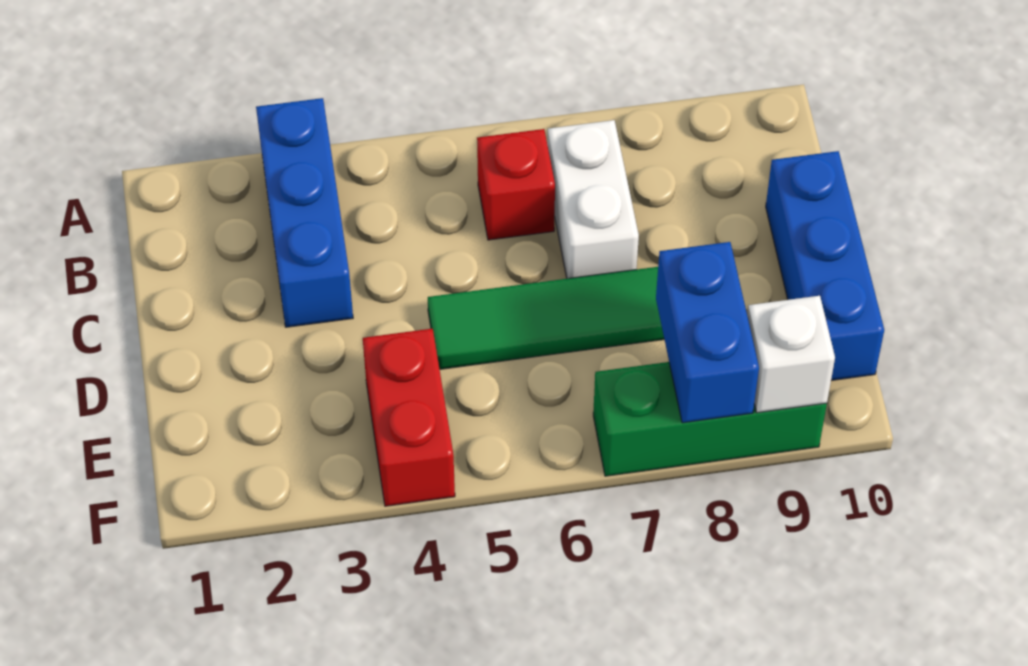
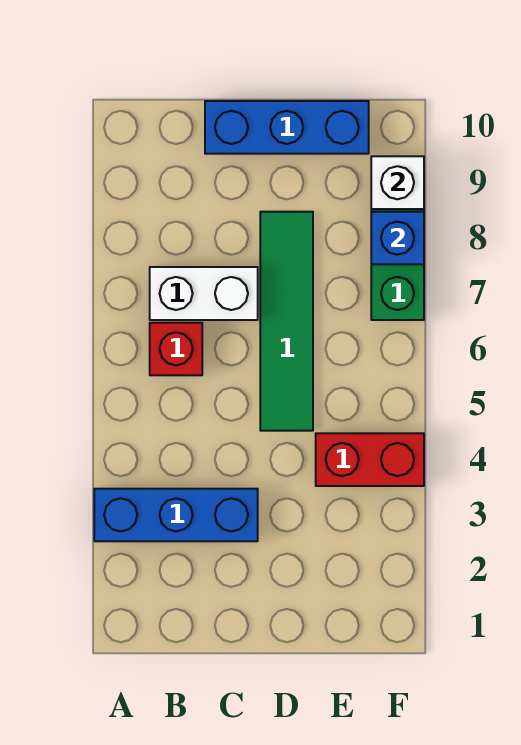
blue brick E8:F8 level 2 -> blue brick F8 level 2

